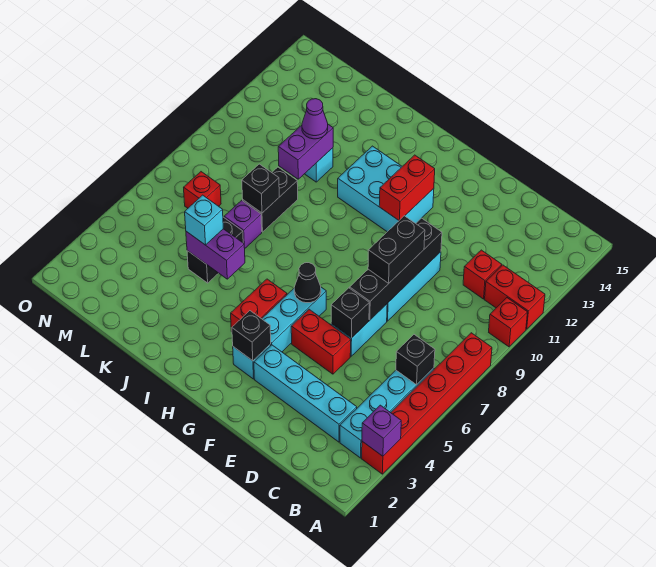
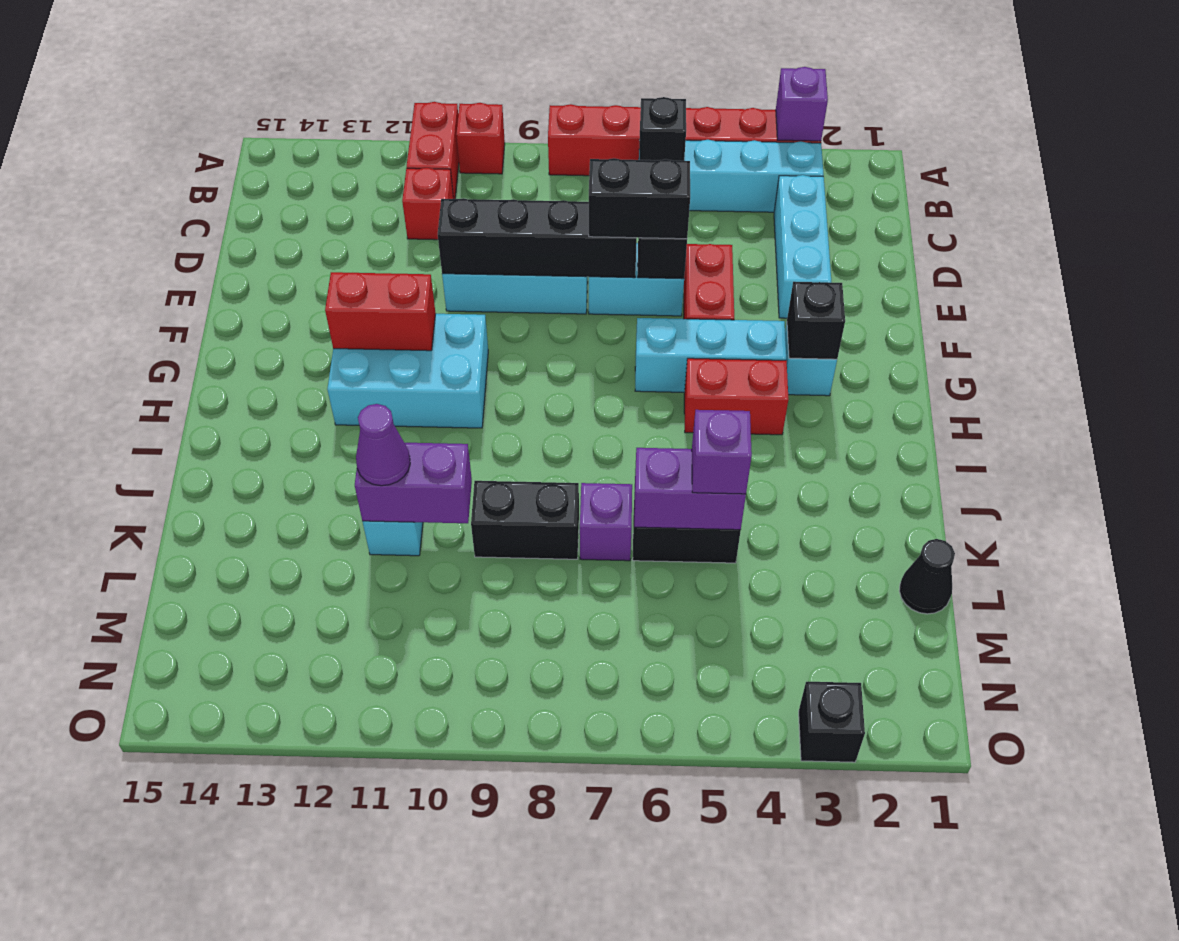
cyan brick C3:F3 level 1 -> cyan brick C3:E3 level 1
black brick E8:E9 level 3 -> black brick E6:E7 level 3
black cone G6 level 2 -> black cone L1 level 1
cyan brick G11:I12 level 1 -> cyan brick G10:H12 level 1
purple brick J5:K5 level 2 -> purple brick K5:K6 level 2
cyan brick K5 level 3 -> purple brick K5 level 3
black brick K8 level 2 -> black brick O3 level 1
red brick M7 level 1 -> none

